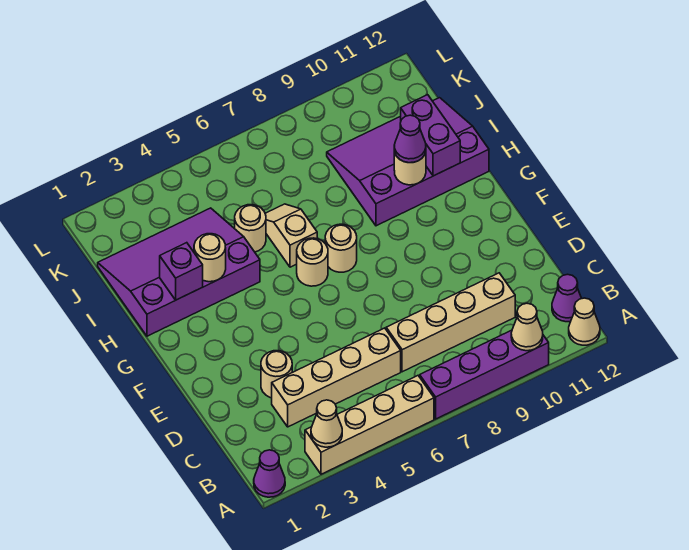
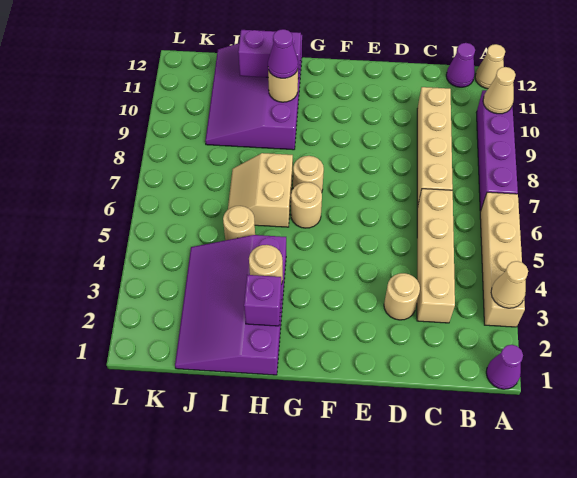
tan slope H6:I6 level 1 top H -> tan slope H6:I7 level 1 top H

